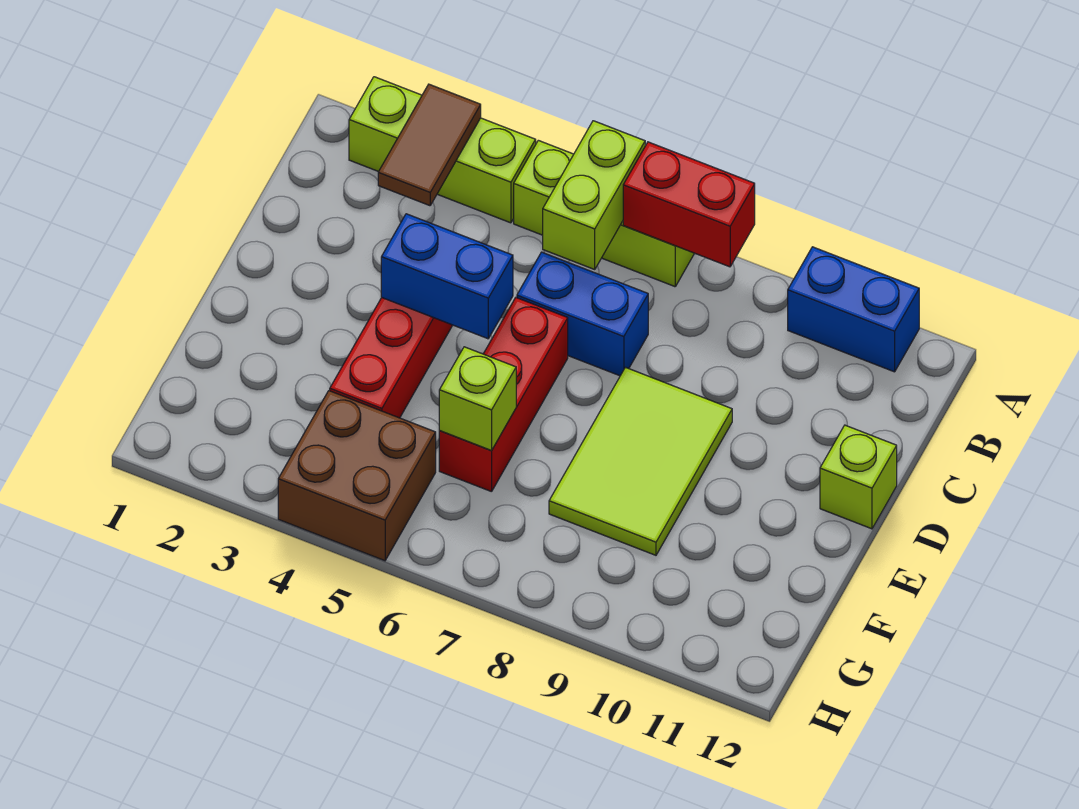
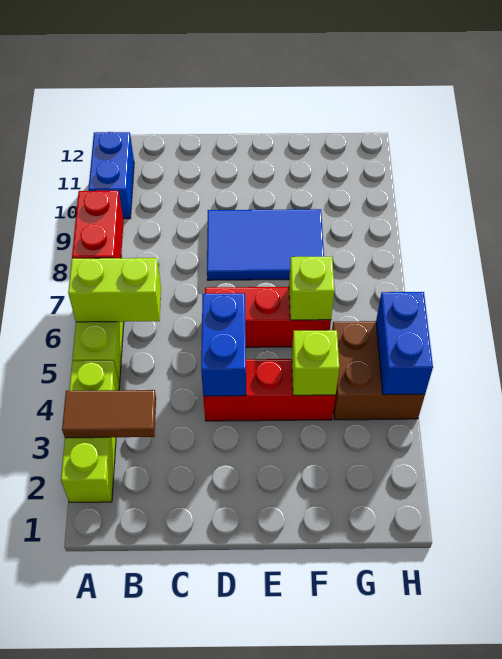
blue brick C6:C7 level 1 -> blue brick H4:H5 level 2
lime tile D8:F9 level 1 -> blue tile D8:F9 level 1
lime brick D12 level 1 -> lime brick F4 level 2

